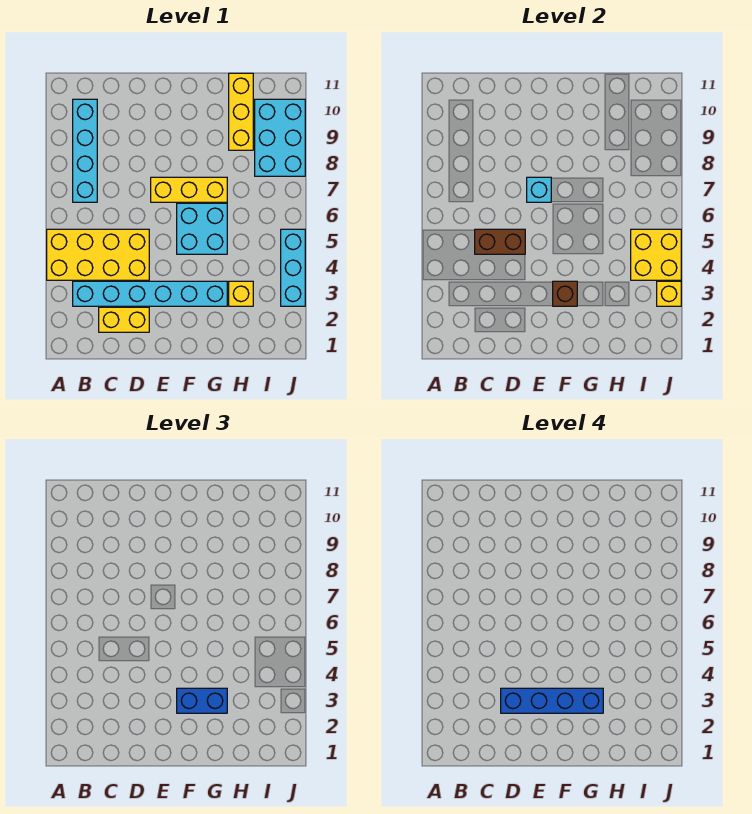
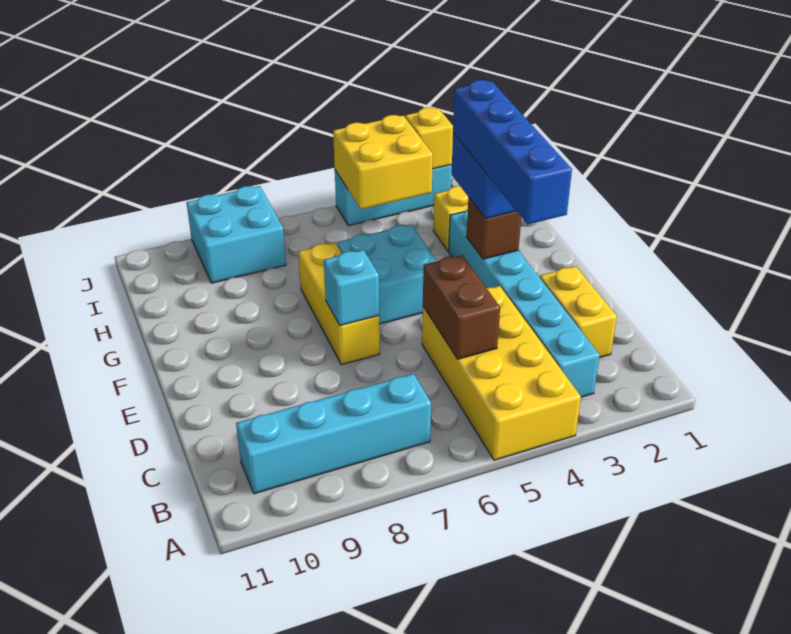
yellow brick H9:H11 level 1 -> none
cyan brick I8:J10 level 1 -> cyan brick I8:J9 level 1

